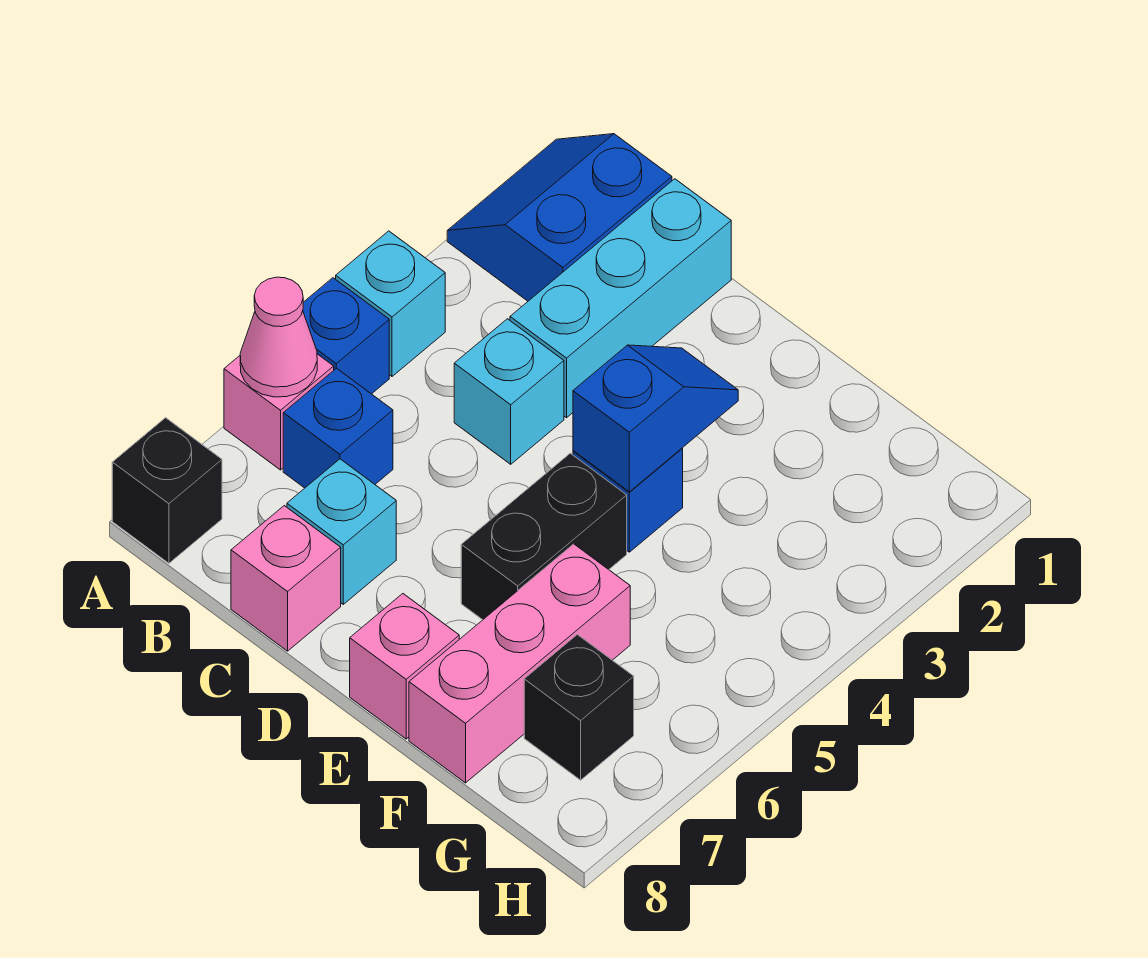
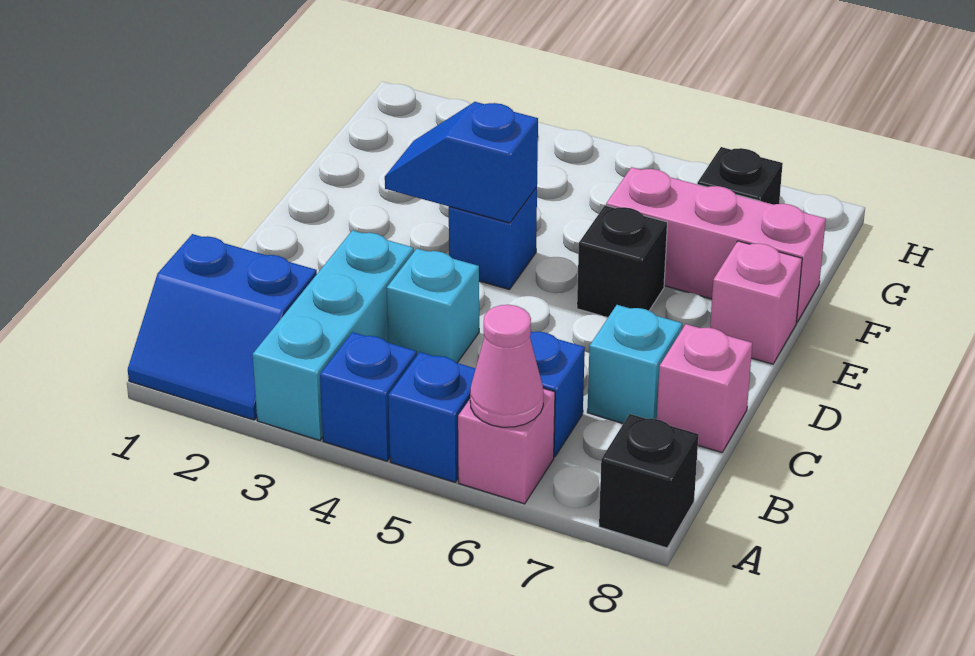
cyan brick A4 level 1 -> blue brick A4 level 1
cyan brick C1:C3 level 1 -> cyan brick A3:C3 level 1
black brick E5:E6 level 1 -> black brick E6 level 1

